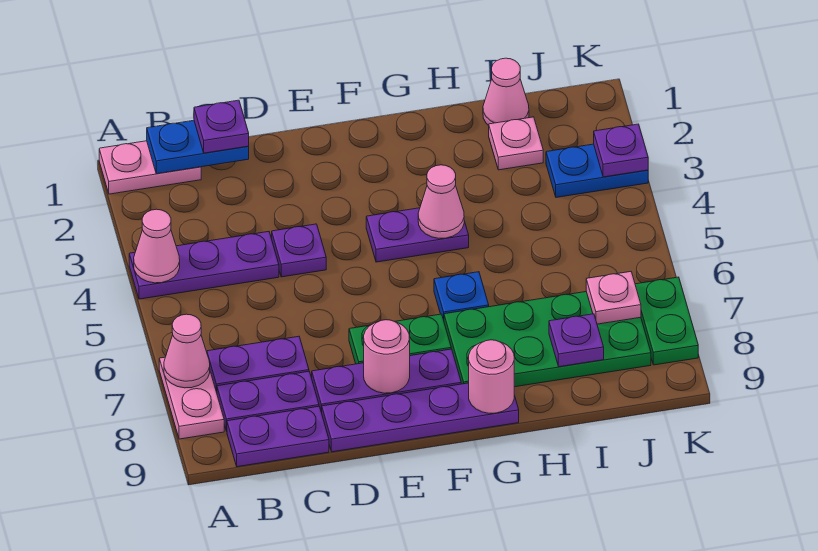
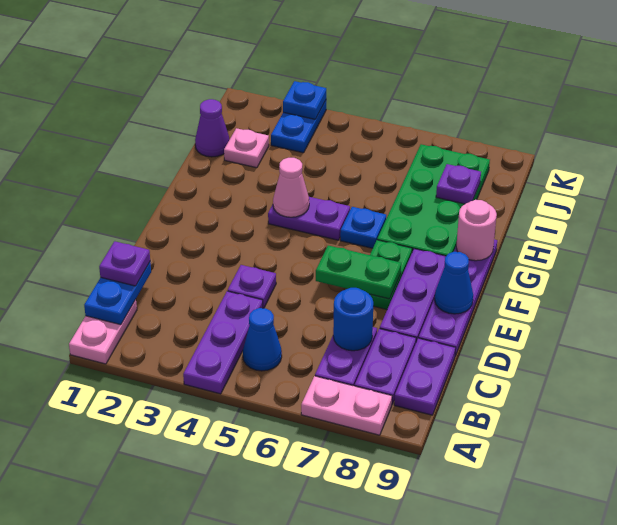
pink cone A4 level 2 -> none
pink cone A7 level 2 -> none
none -> blue cone B5 level 1
none -> blue round brick C7 level 2
pink round brick E8 level 2 -> none
none -> blue cone E9 level 2
purple plate F4:G4 level 1 -> purple plate G4:G5 level 1
pink cone I1 level 1 -> purple cone I1 level 1
pink plate J7 level 2 -> none
purple plate K3 level 2 -> blue plate K3 level 2
green plate K7:K8 level 1 -> green plate E6:E7 level 2

